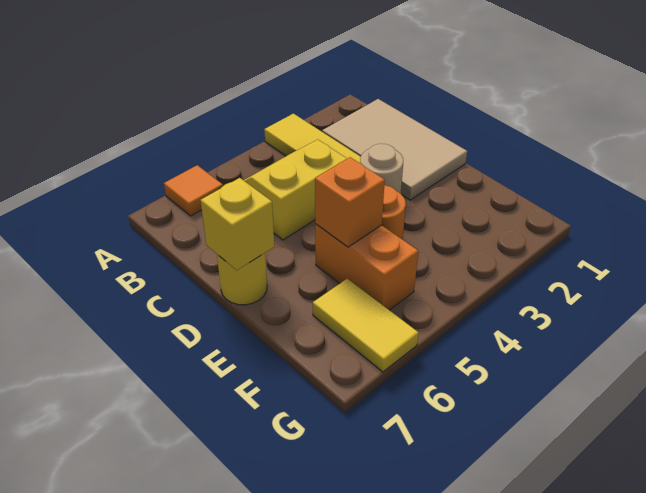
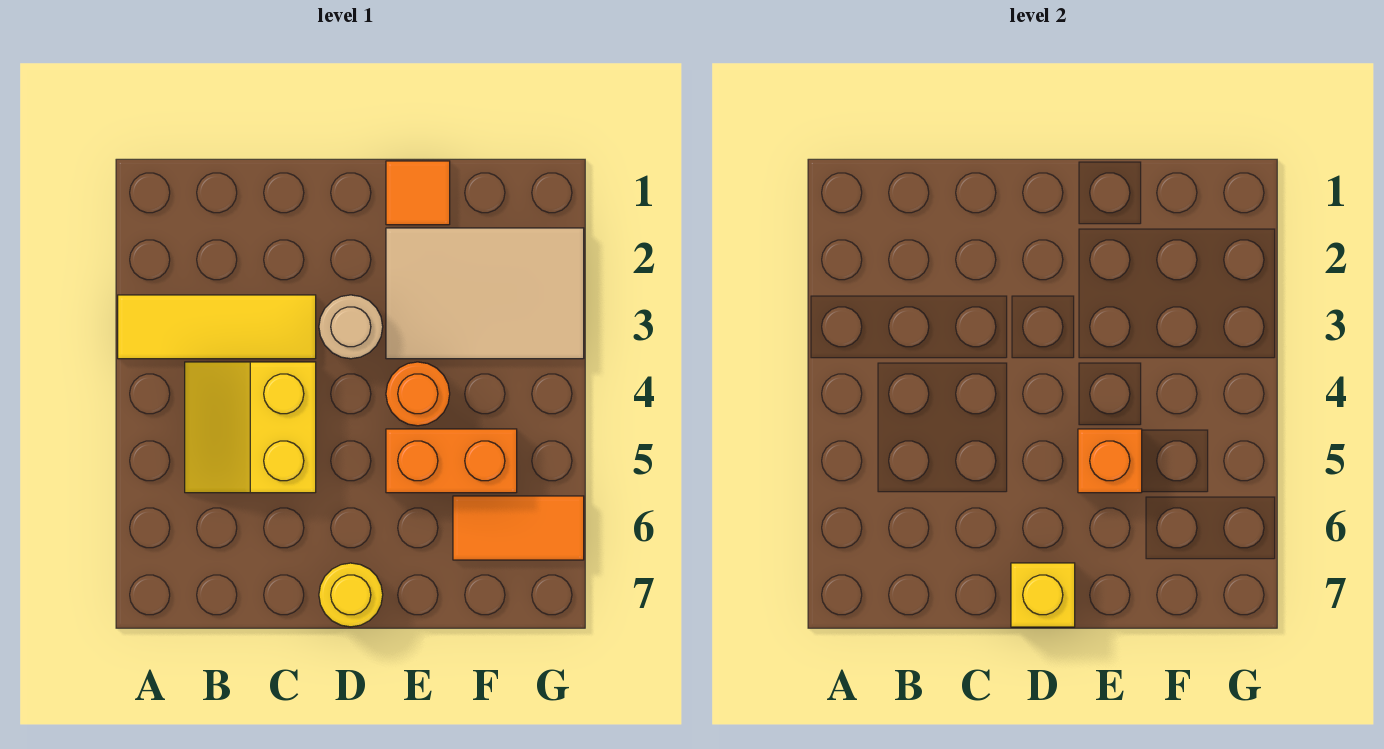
orange tile A6 level 1 -> orange tile E1 level 1
tan tile B1:D2 level 1 -> tan tile E2:G3 level 1
yellow tile F6:G6 level 1 -> orange tile F6:G6 level 1

